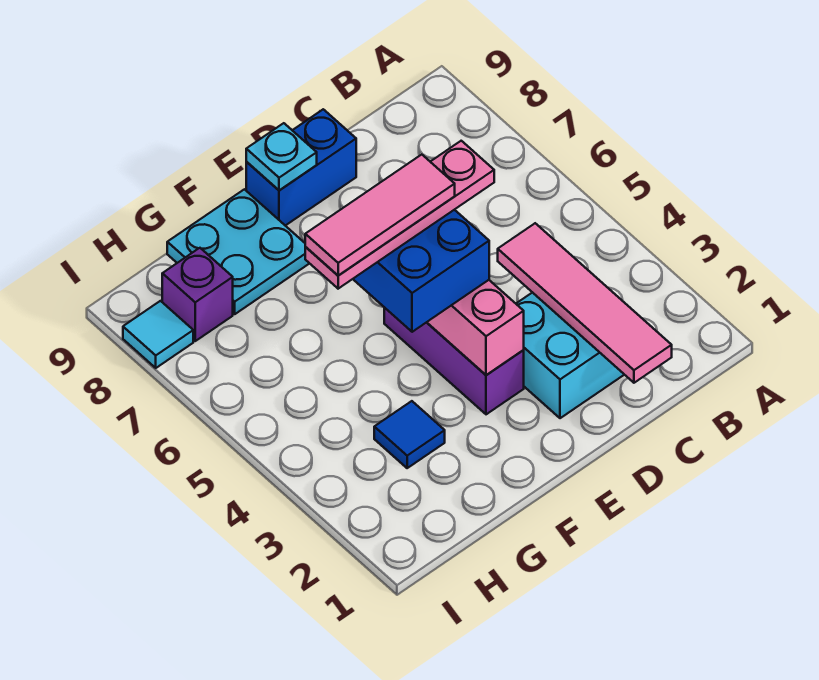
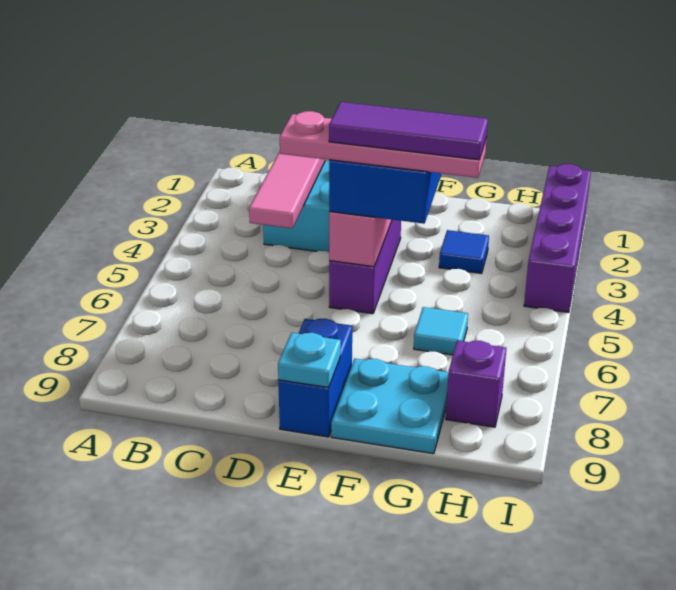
blue brick D9:E9 level 1 -> blue brick E8:E9 level 1
pink tile E5:G5 level 5 -> purple tile E5:G5 level 5
none -> purple brick I1:I4 level 1
cyan tile I8 level 1 -> cyan tile G6 level 1

